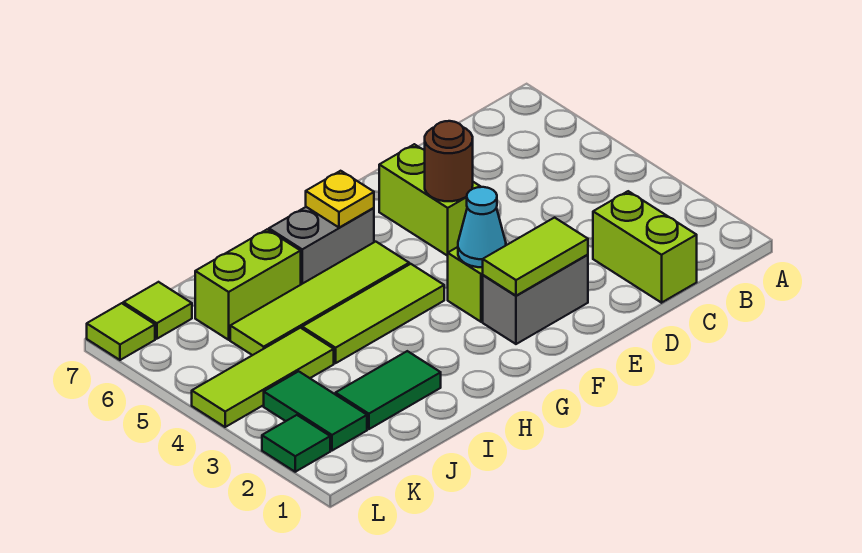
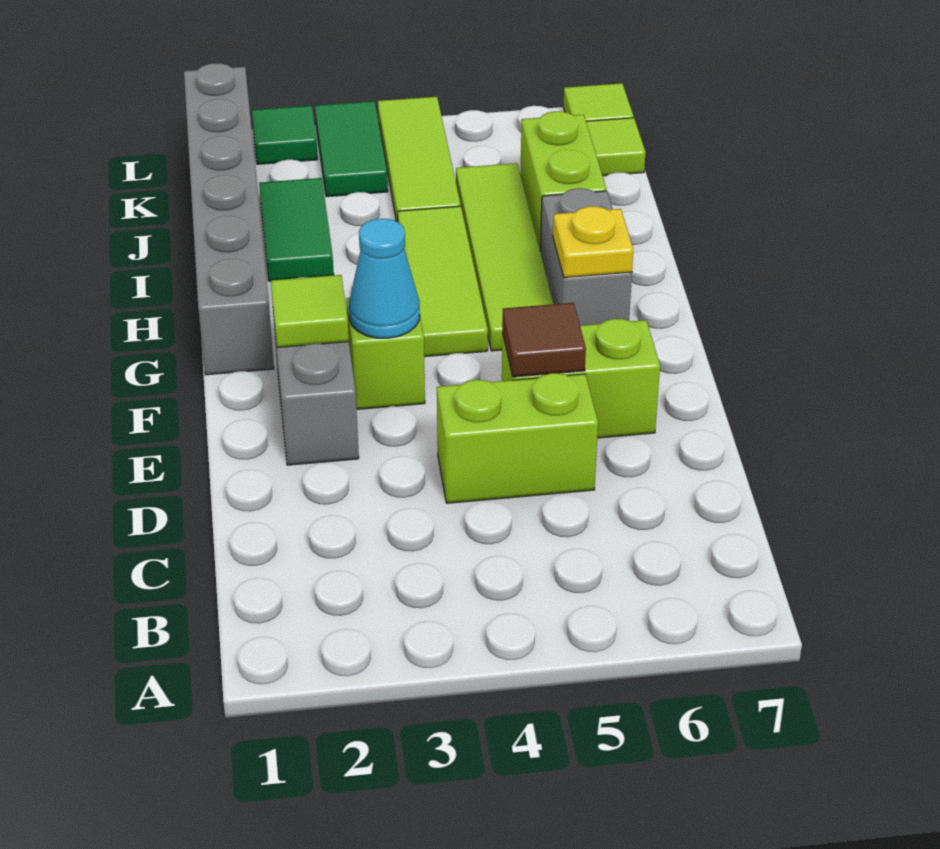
lime brick C1:C2 level 1 -> lime brick D4:D5 level 1
lime tile E2:F2 level 2 -> lime tile F2 level 2
brown round brick E5 level 2 -> brown tile E5 level 2
none -> grey brick G1:L1 level 1
green tile K2:K3 level 1 -> green tile K3:L3 level 1

